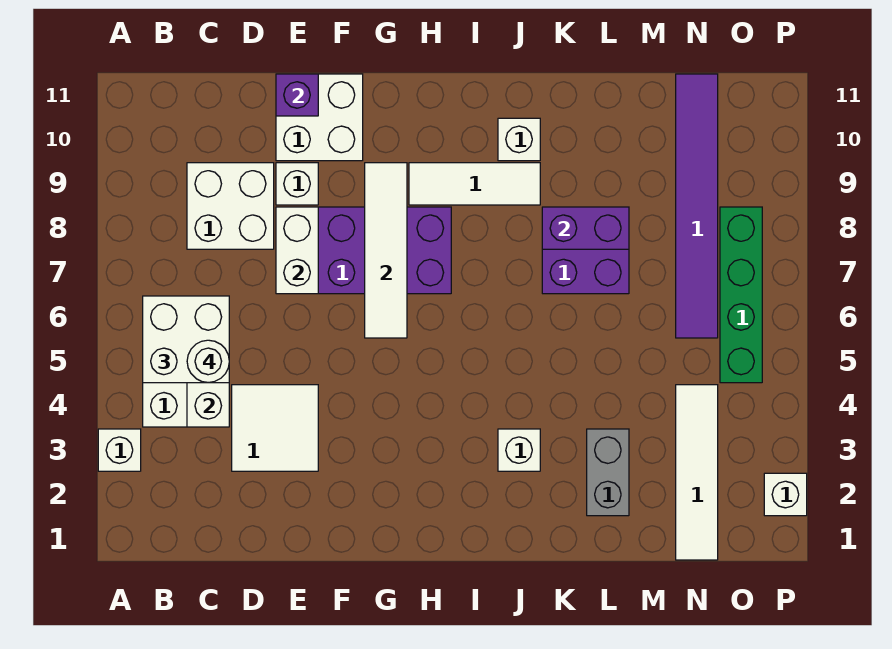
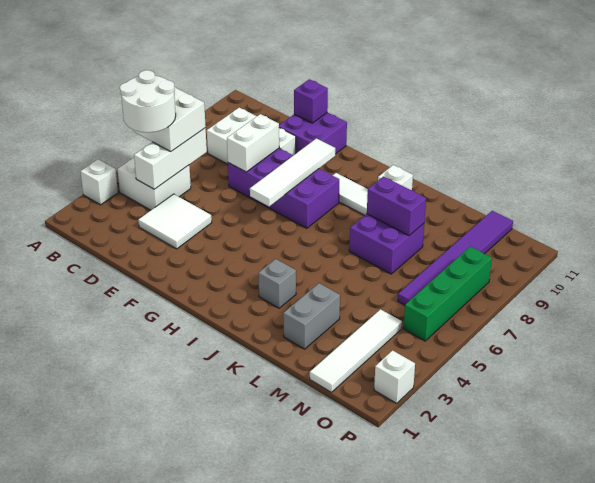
white round brick C5 level 4 -> white round brick B4:C5 level 4
white brick E10:F11 level 1 -> purple brick E10:F11 level 1
white brick J3 level 1 -> grey brick J3 level 1

